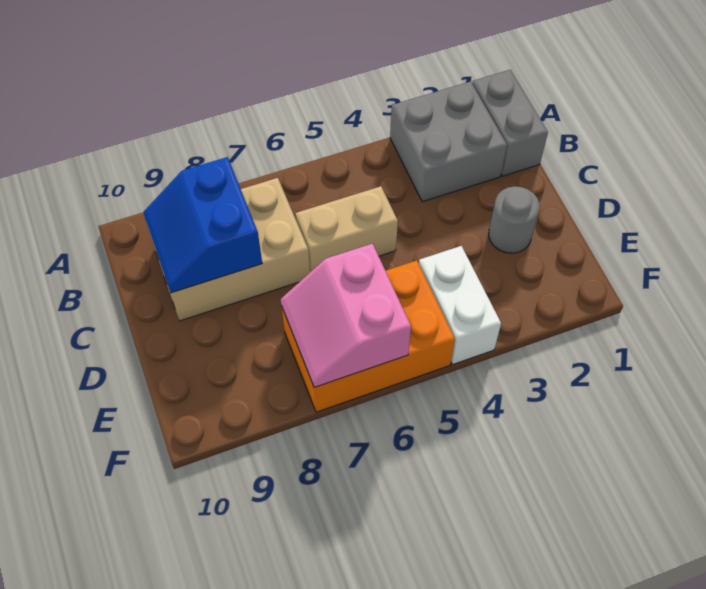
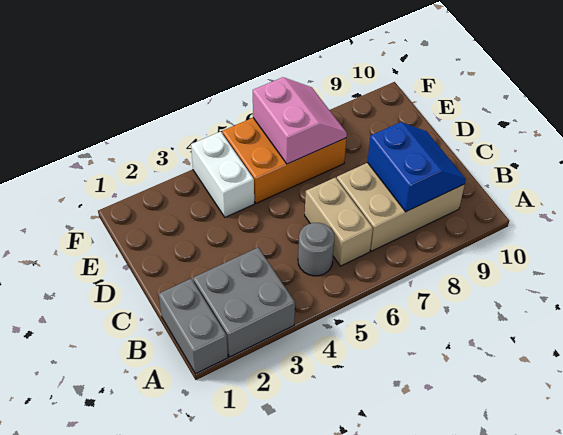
tan brick C5:C6 level 1 -> tan brick B6:C6 level 1
grey round brick D2 level 1 -> grey round brick B5 level 1

